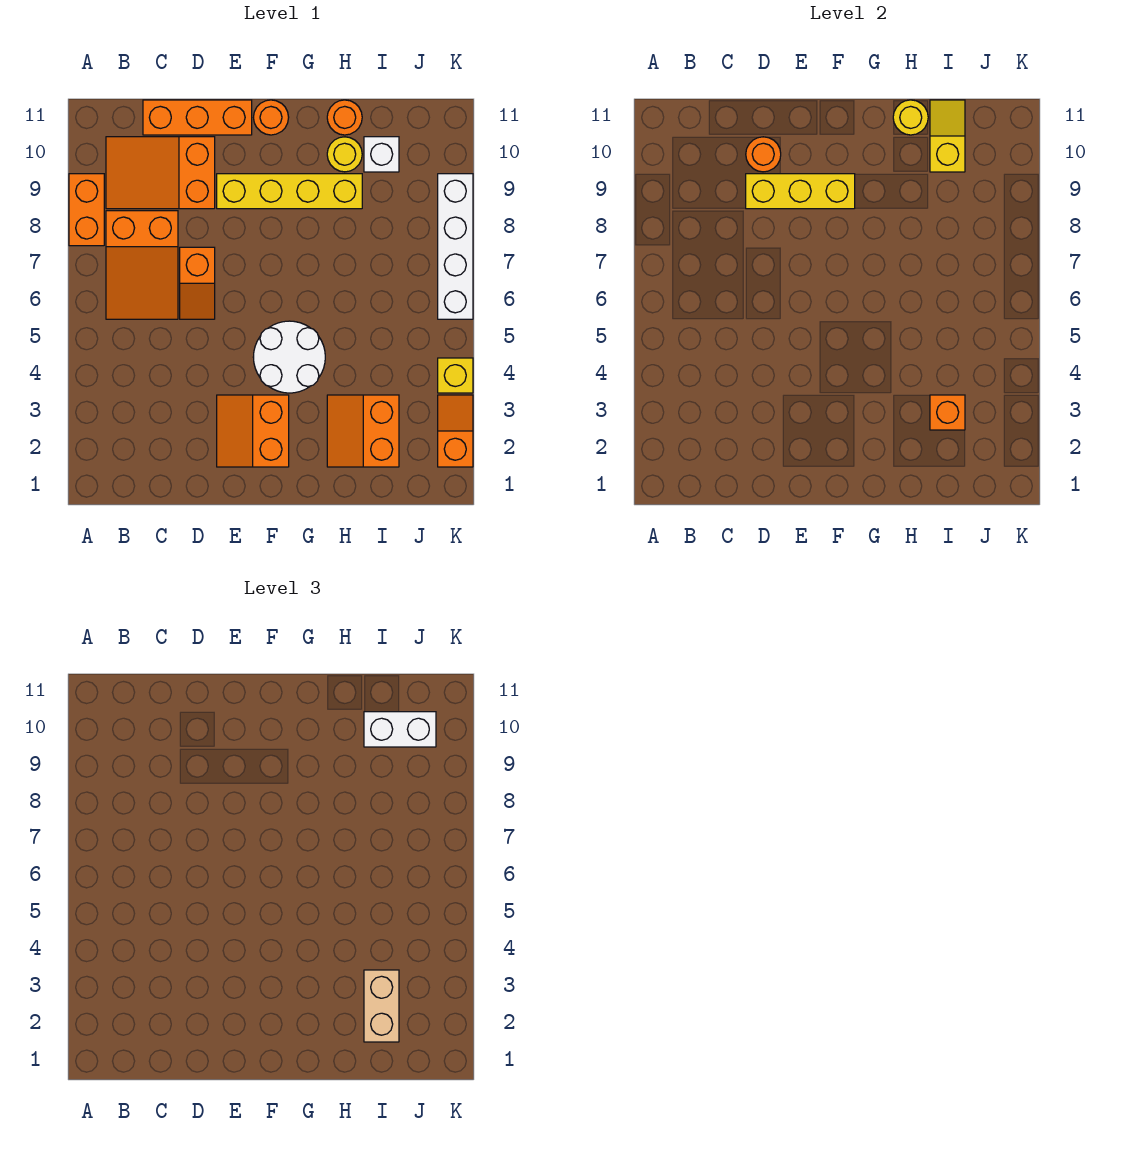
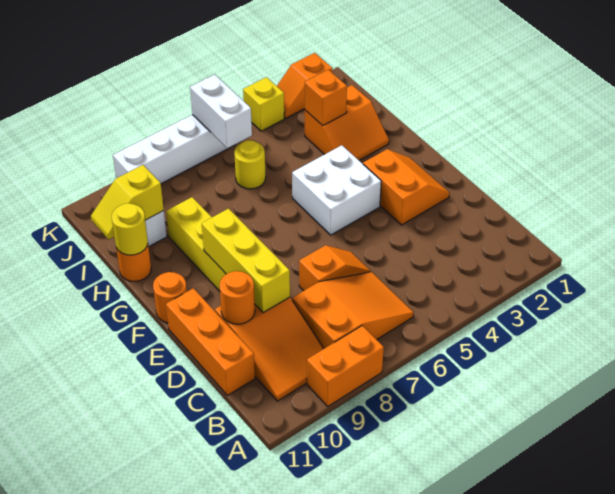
orange slope E2:F3 level 1 top F -> orange slope E2:F3 level 1 top 3
white round brick F4:G5 level 1 -> white brick F4:G5 level 1
yellow round brick H10 level 1 -> yellow round brick I6 level 1
tan brick I2:I3 level 3 -> none
white brick I10:J10 level 3 -> white brick J6:K6 level 2

